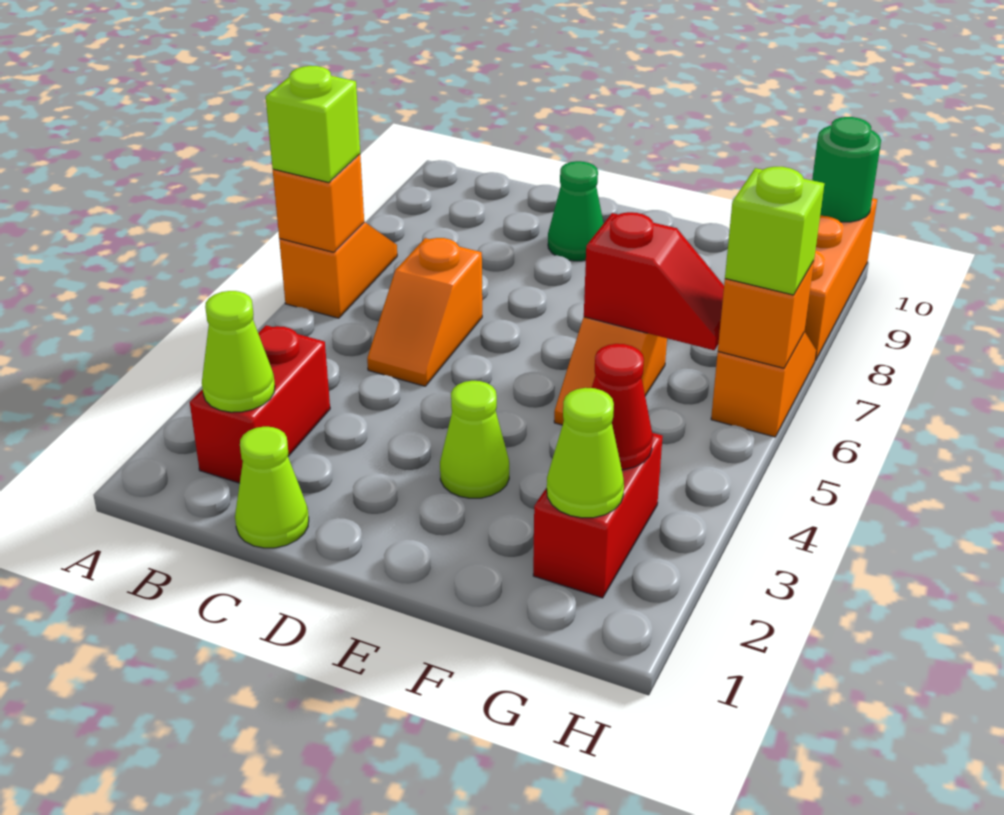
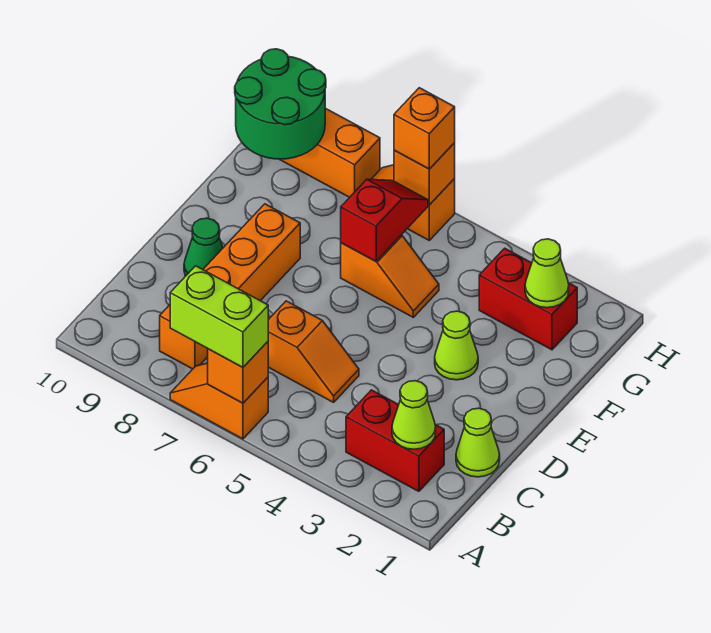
lime brick A6 level 3 -> lime brick A6:A7 level 3
none -> orange brick B8:E8 level 1
red cone G3 level 2 -> none
lime brick H6 level 3 -> orange brick H6 level 3
green round brick H10 level 2 -> green round brick G9:H10 level 2

